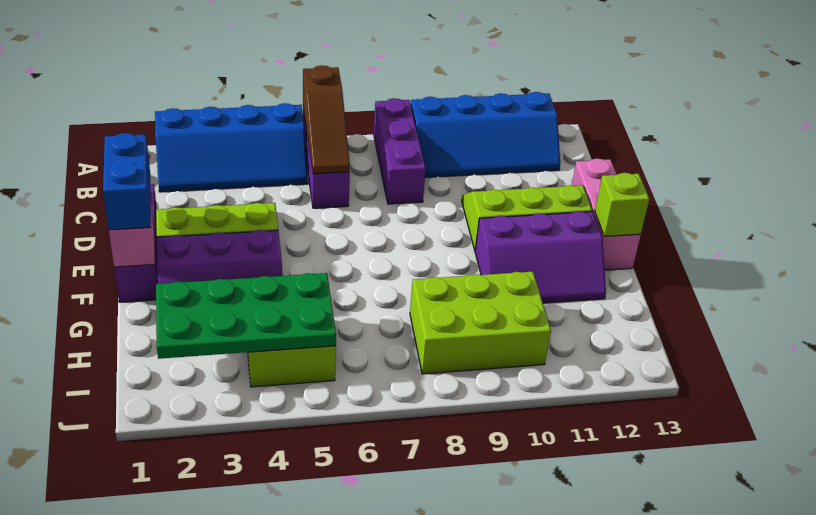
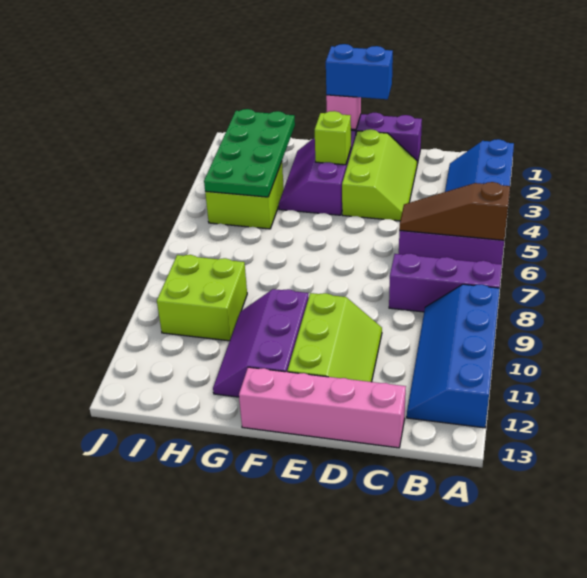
pink brick D13:F13 level 1 -> pink brick C13:F13 level 1
lime brick F13 level 2 -> lime brick F3 level 2
lime brick H8:I10 level 1 -> lime brick H9:I10 level 1

